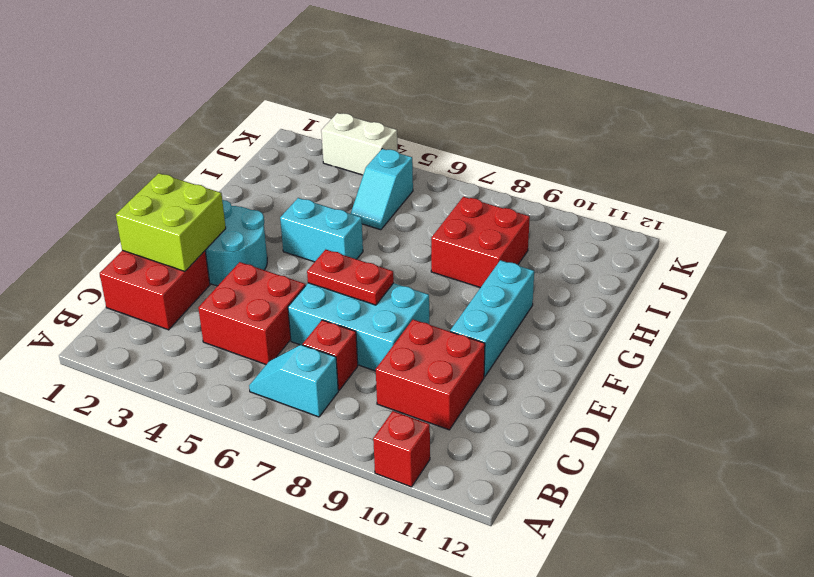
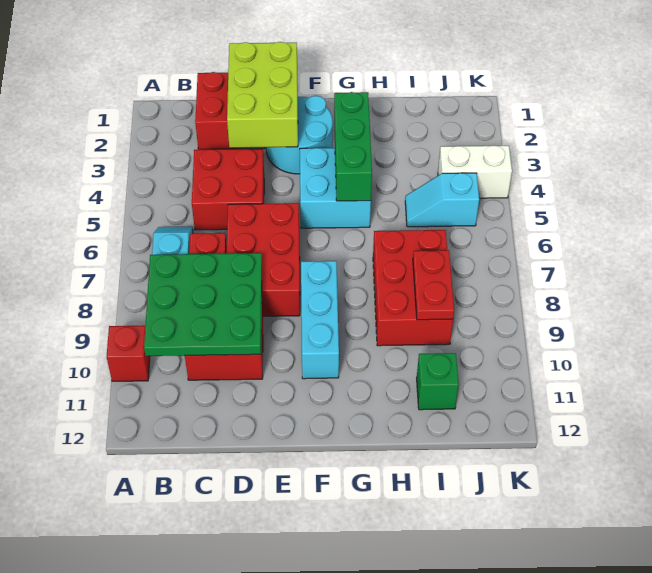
none -> green plate B8:D10 level 2
lime brick D1:E2 level 2 -> lime brick D1:E3 level 2
cyan brick D6:E8 level 1 -> red brick D6:E8 level 1
red plate E6:E7 level 2 -> red plate I8:I9 level 2
cyan brick E10:G10 level 1 -> cyan brick F8:F10 level 1
none -> green brick G3:G5 level 2
cyan brick G4:G5 level 1 -> cyan brick F4:G5 level 1
red brick H8:I9 level 1 -> red brick H7:I9 level 1
none -> green brick I11 level 1
white brick K3:K4 level 1 -> white brick J4:K4 level 1

